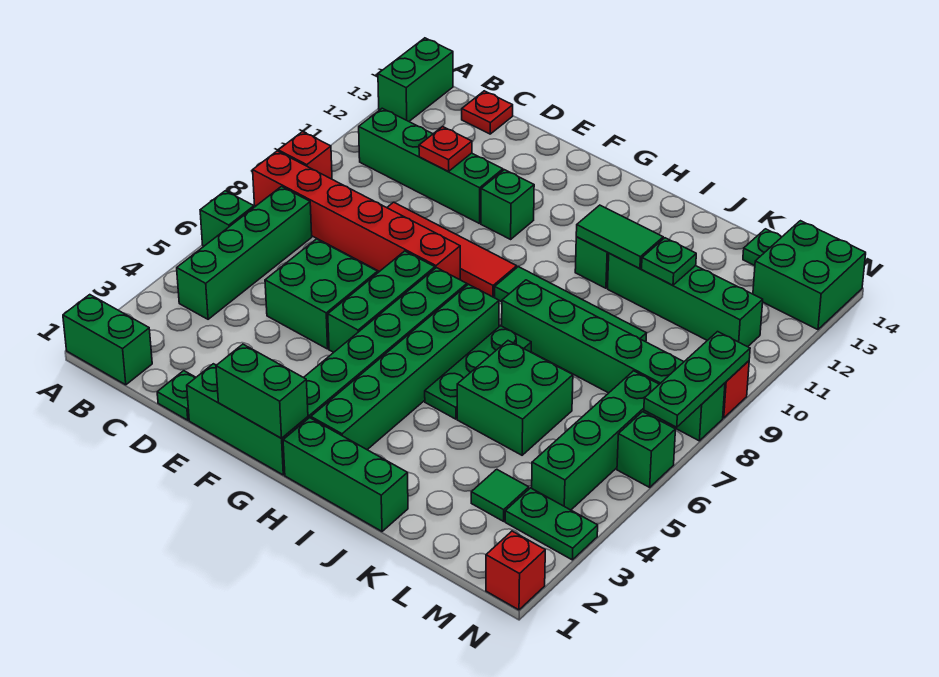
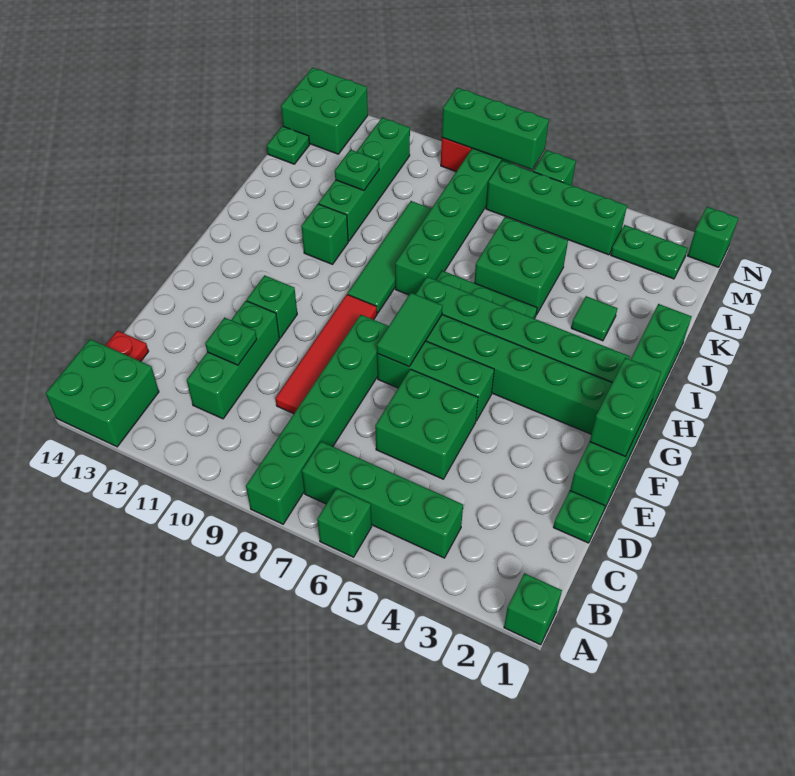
green brick A1:B1 level 1 -> green brick A1 level 1
red brick A8:F8 level 1 -> green brick A8:F8 level 1
red brick A9 level 1 -> none
green brick A13:A14 level 1 -> green brick A13:B14 level 1
green brick B11:E11 level 1 -> green brick C11:E11 level 1
red plate D11 level 2 -> green plate D11 level 2
green tile I11:J11 level 2 -> green tile F7:G7 level 2
green tile L3 level 1 -> green tile J3 level 1
green plate M3:N3 level 1 -> green plate M2:M3 level 1
red brick N1 level 1 -> green brick N1 level 1
green plate N7:N9 level 2 -> green brick N7:N9 level 2

